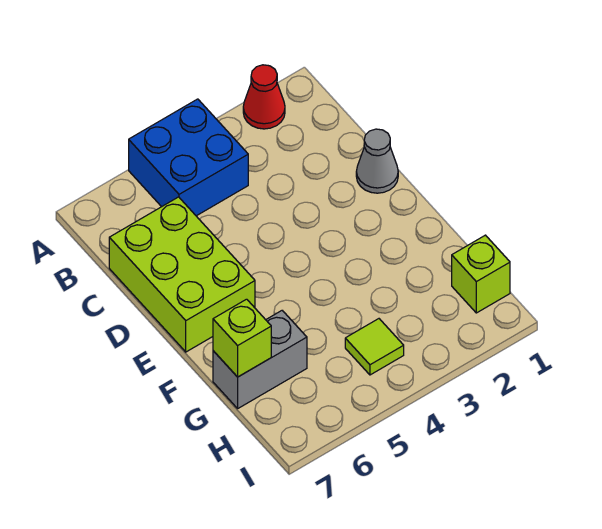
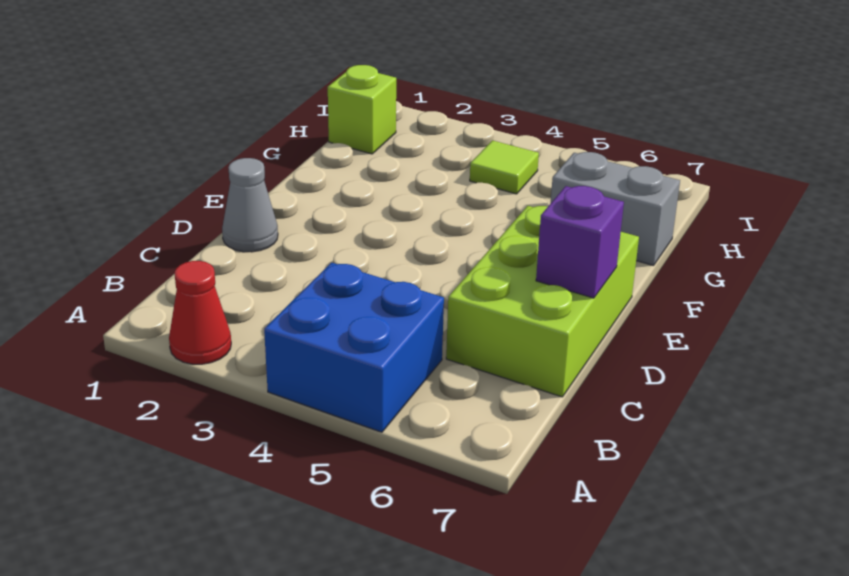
none -> purple brick D7 level 2
lime brick G7 level 2 -> none

